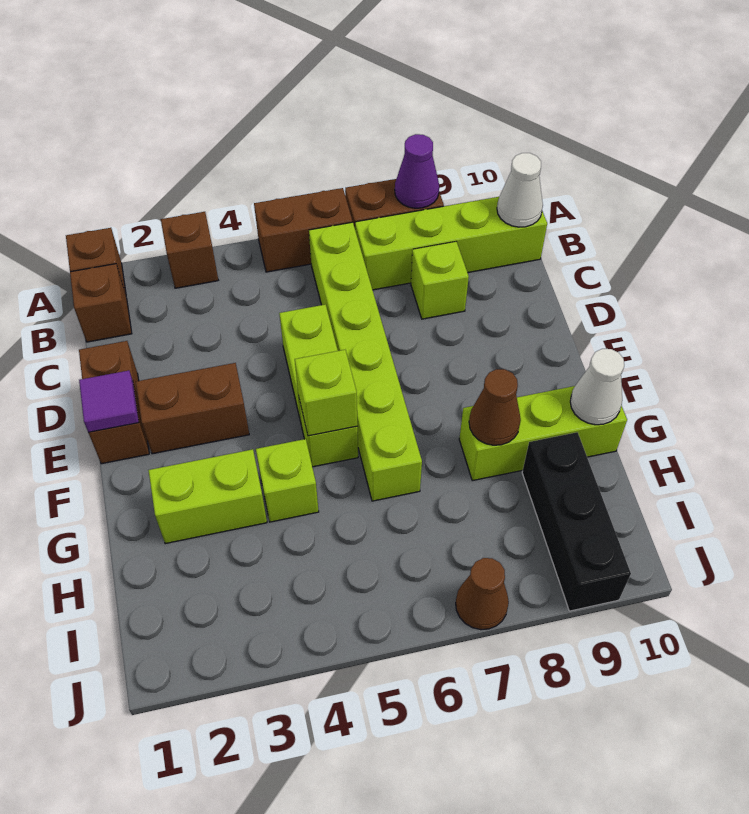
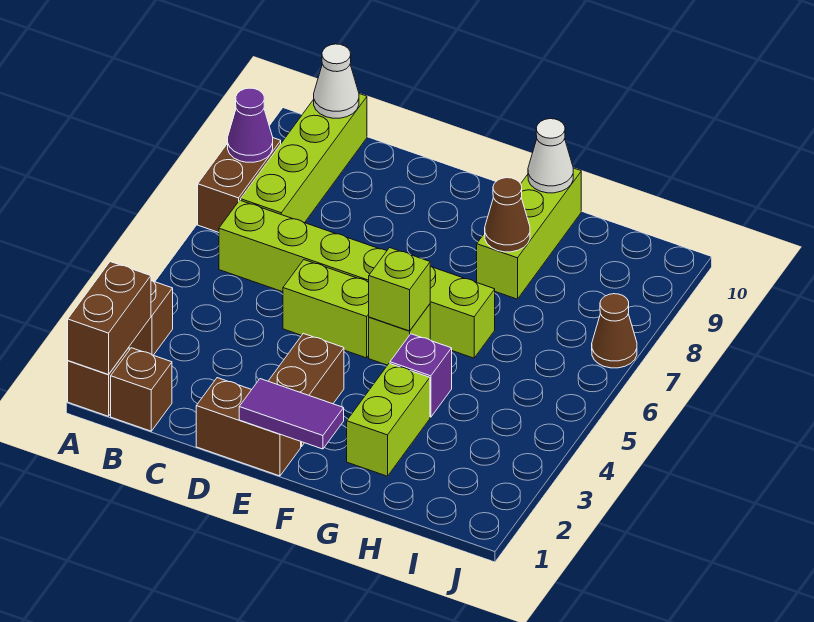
brown brick A5:A6 level 1 -> brown brick A1:A2 level 2
lime brick C8 level 1 -> none
purple tile E1 level 2 -> purple tile E1:F1 level 2
lime brick G4 level 1 -> purple brick G4 level 1
black brick H9:J9 level 1 -> none

